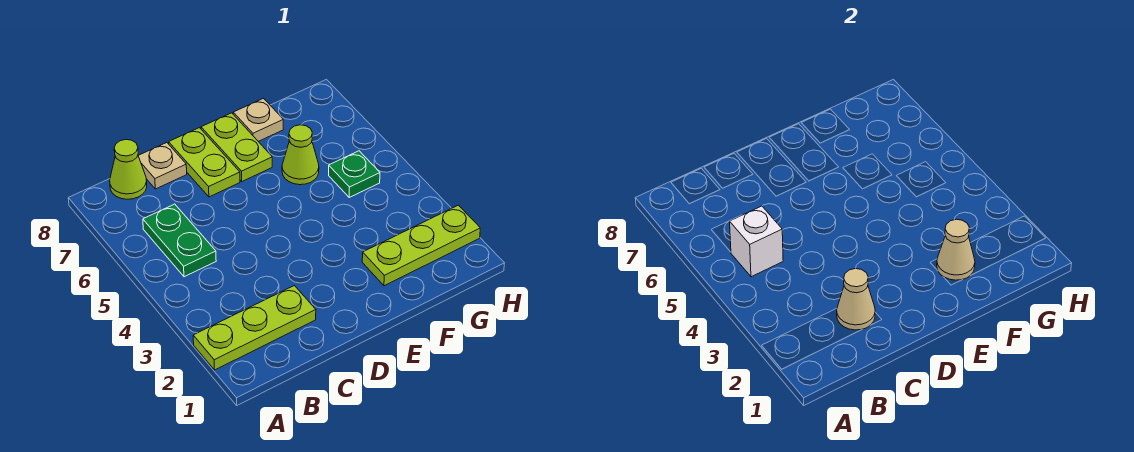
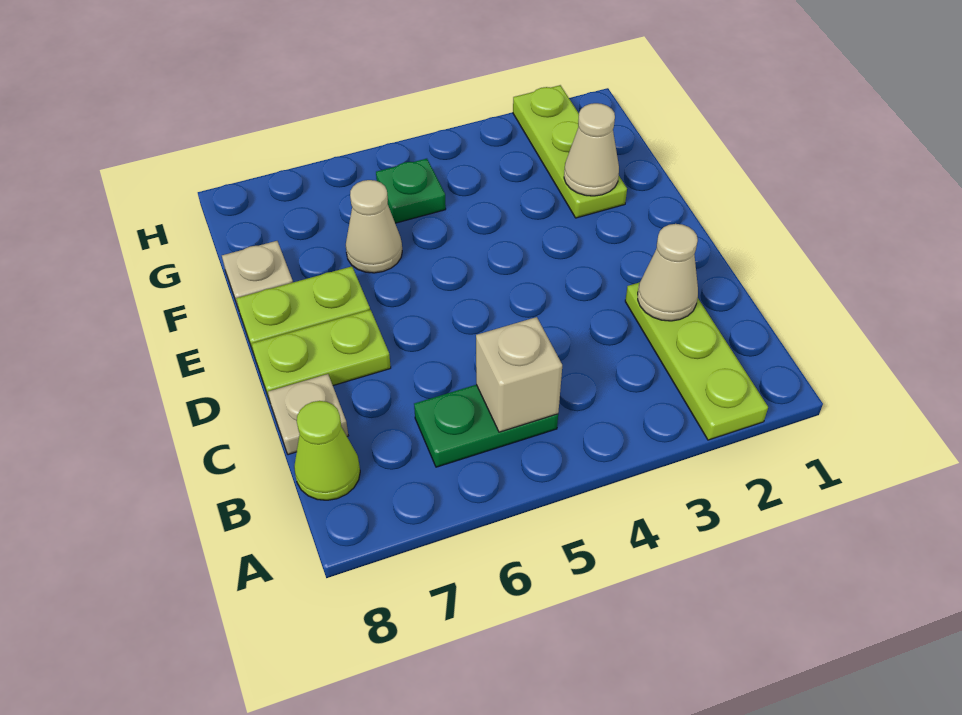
white brick B5 level 2 -> tan brick B5 level 2
lime cone F6 level 1 -> tan cone F6 level 1

